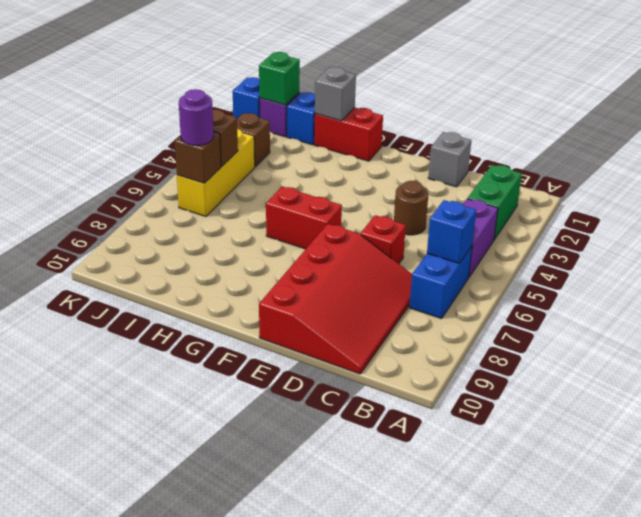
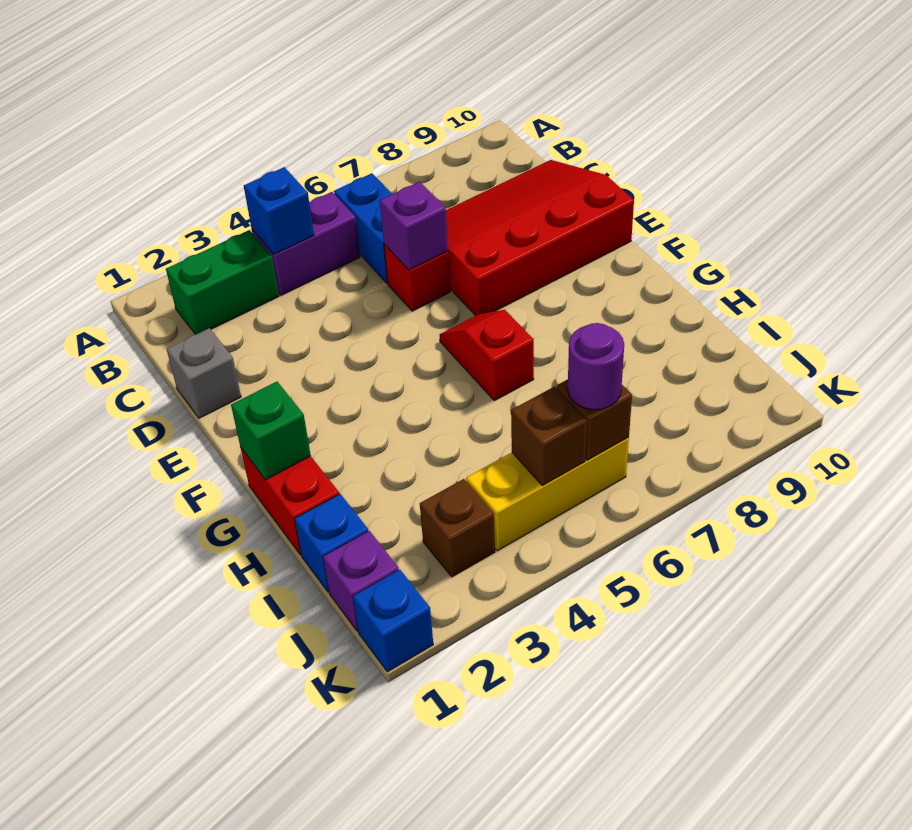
blue brick B6:B7 level 1 -> blue brick B6:C6 level 1
blue brick B6 level 2 -> blue brick B4 level 2
brown round brick D4 level 1 -> none
none -> purple brick D6 level 2
red brick F6:G6 level 1 -> red slope F6:G6 level 1 top G
grey brick H1 level 2 -> none
green brick J1 level 2 -> green brick G1 level 2

